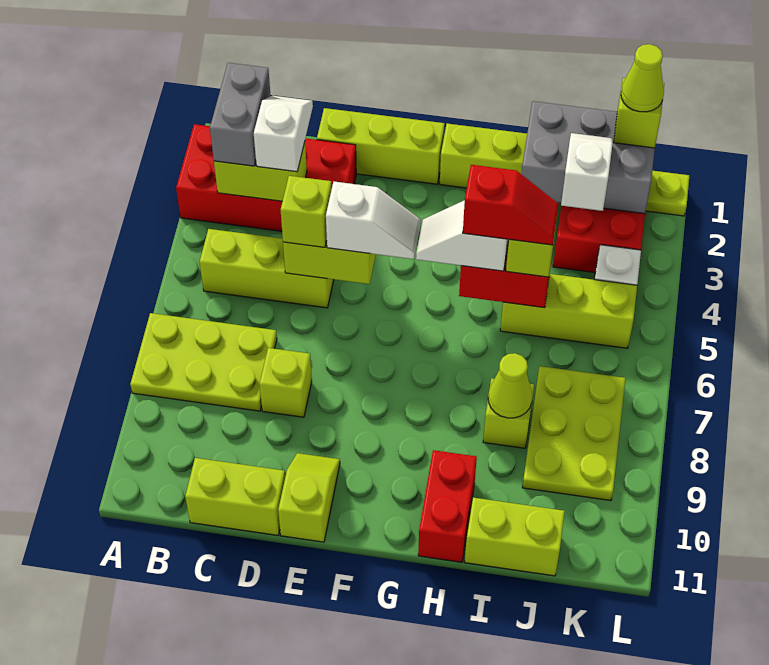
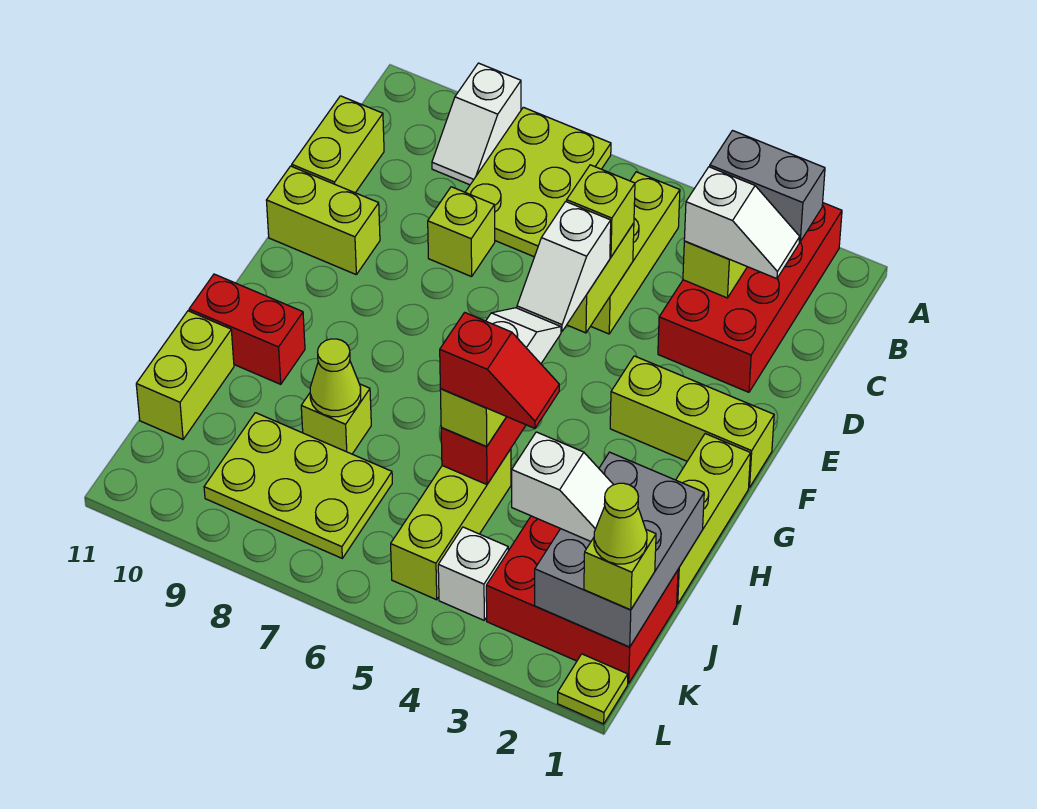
none -> white slope A9:B9 level 1 top A
lime brick D1:F1 level 1 -> lime brick F1:F3 level 1
lime slope E10:E11 level 1 top 11 -> lime brick E10:E11 level 1
red slope H5:I5 level 4 top H -> red slope I4:I5 level 4 top 5

